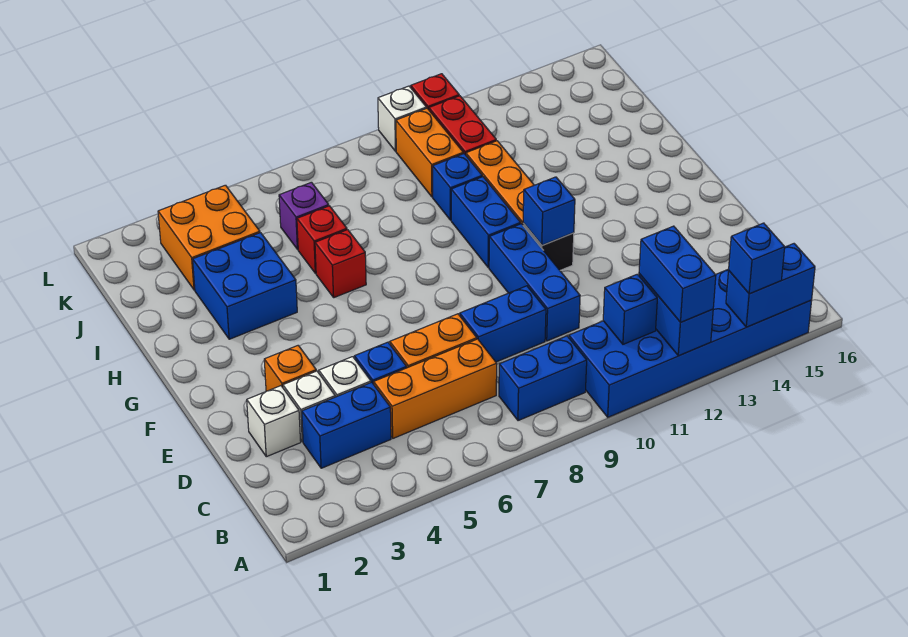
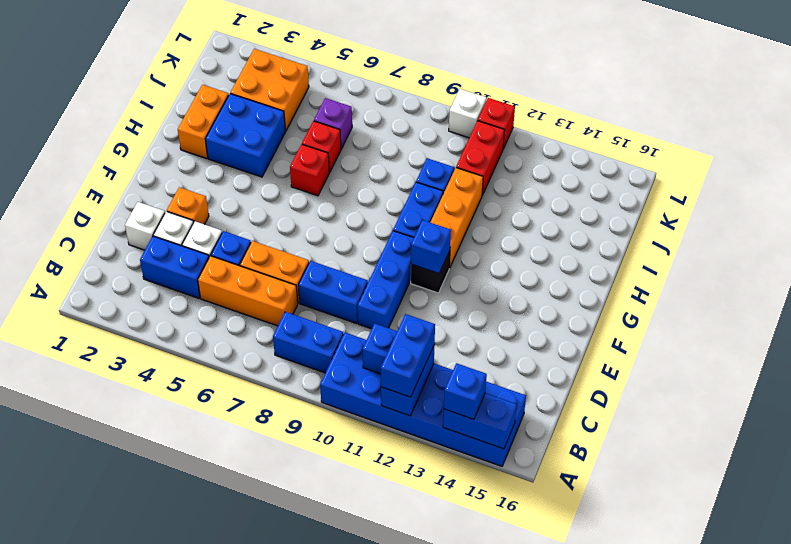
orange brick J10:K10 level 1 -> orange brick H2:I2 level 1

